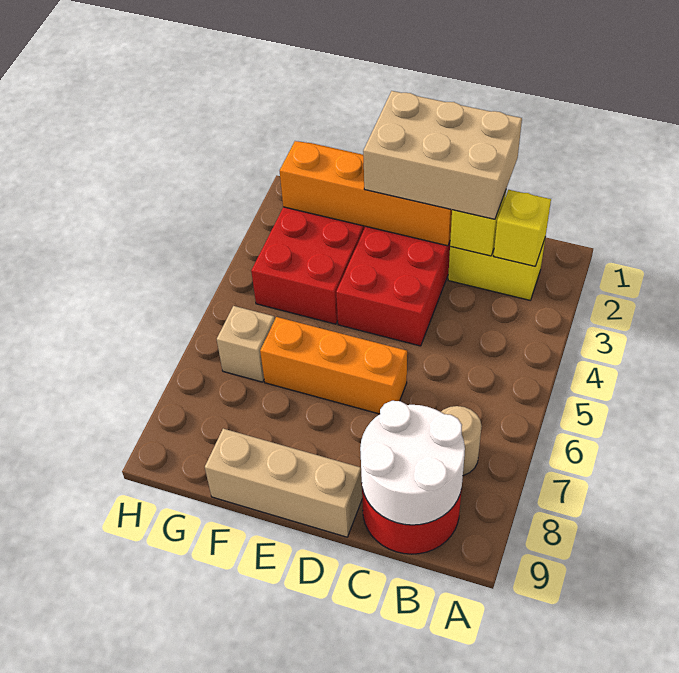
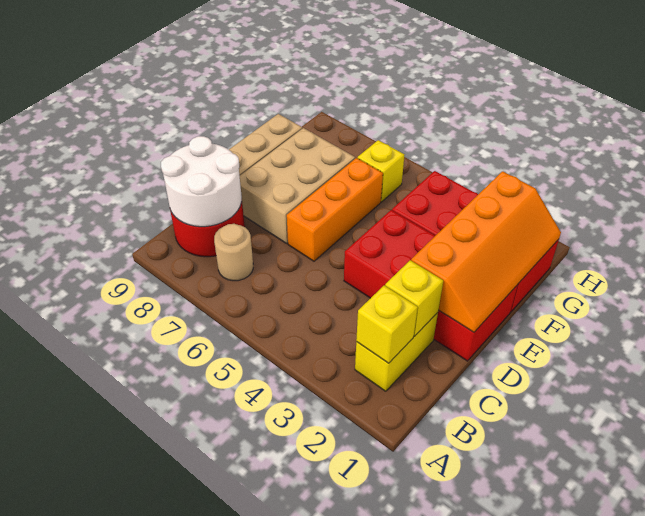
tan brick C1:E2 level 3 -> tan brick D7:F8 level 1
tan brick G6 level 1 -> yellow brick G6 level 1

